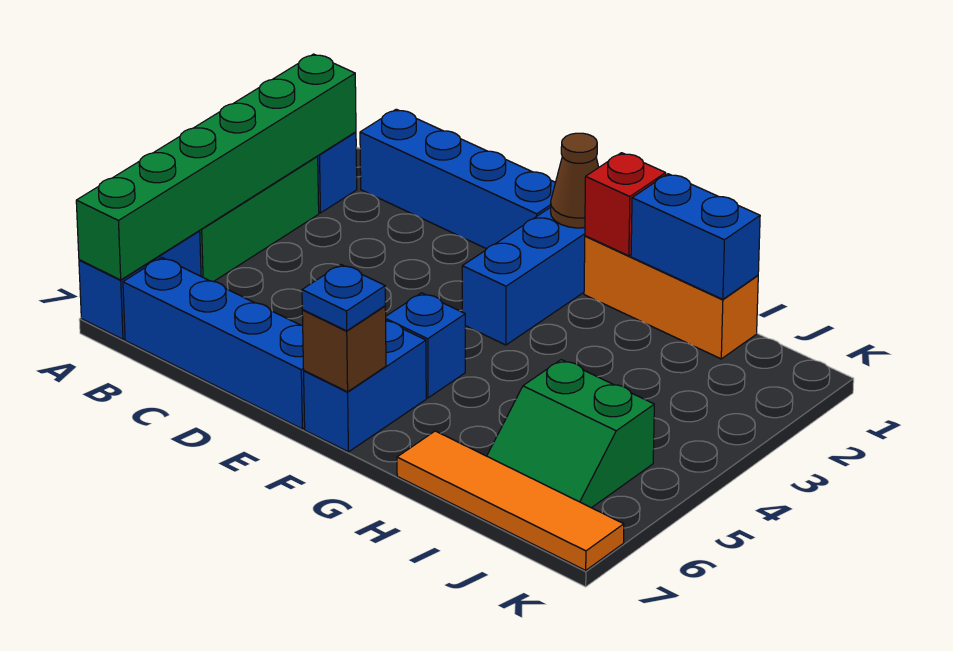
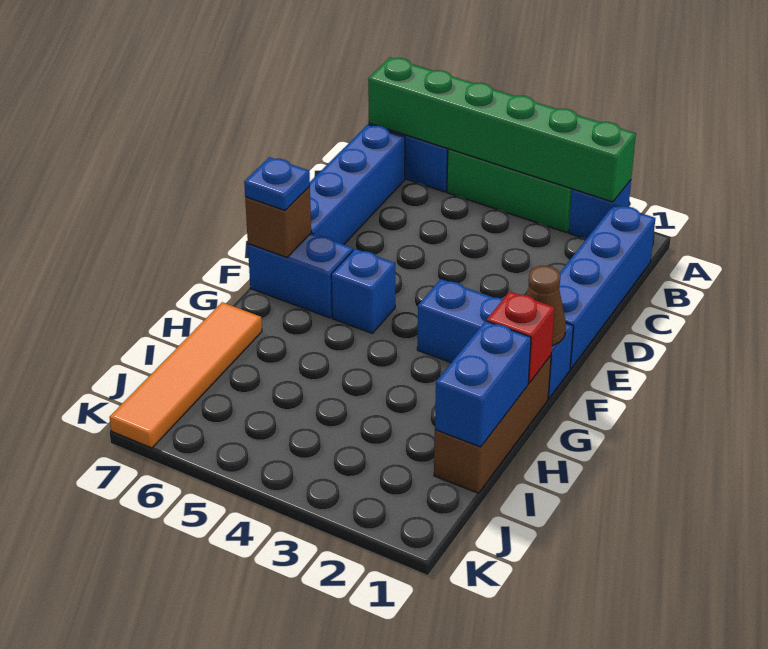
orange brick G1:I1 level 1 -> brown brick G1:I1 level 1
green slope I5:J6 level 1 top 5 -> none

